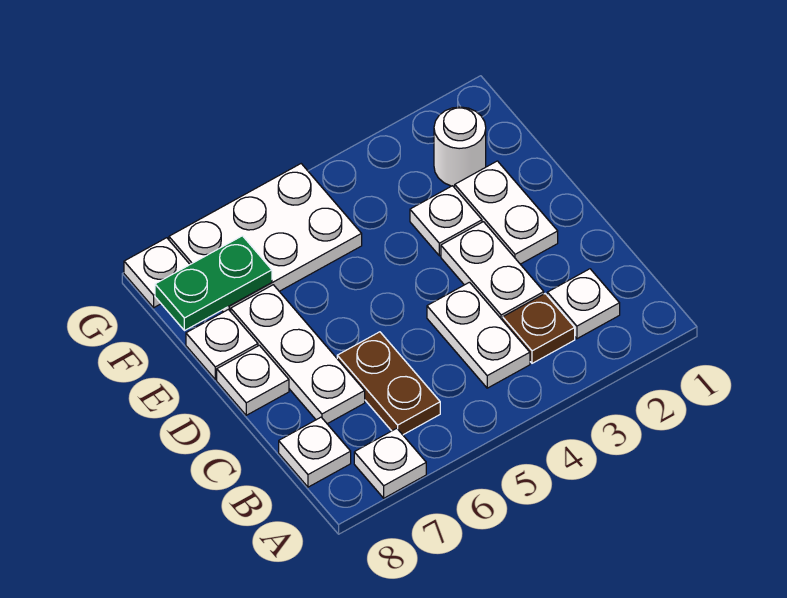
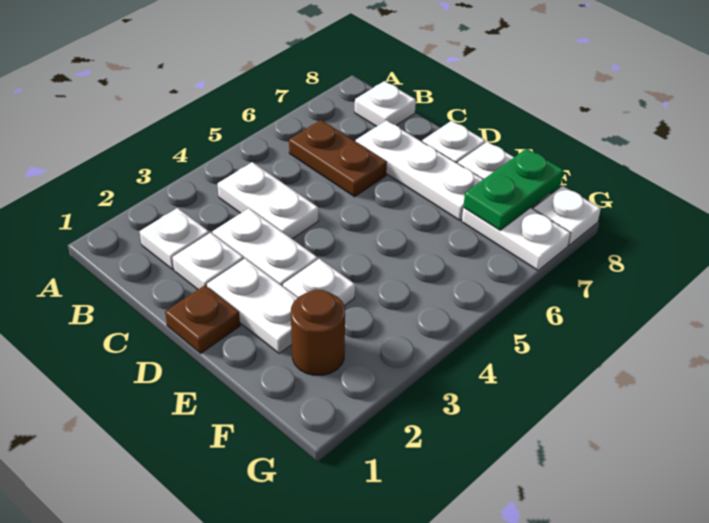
white plate A7 level 1 -> white plate C2 level 1
brown plate B3 level 1 -> brown plate D1 level 1
white round brick F2 level 1 -> brown round brick F2 level 1
white plate F5:G7 level 1 -> white plate F7:G7 level 1

